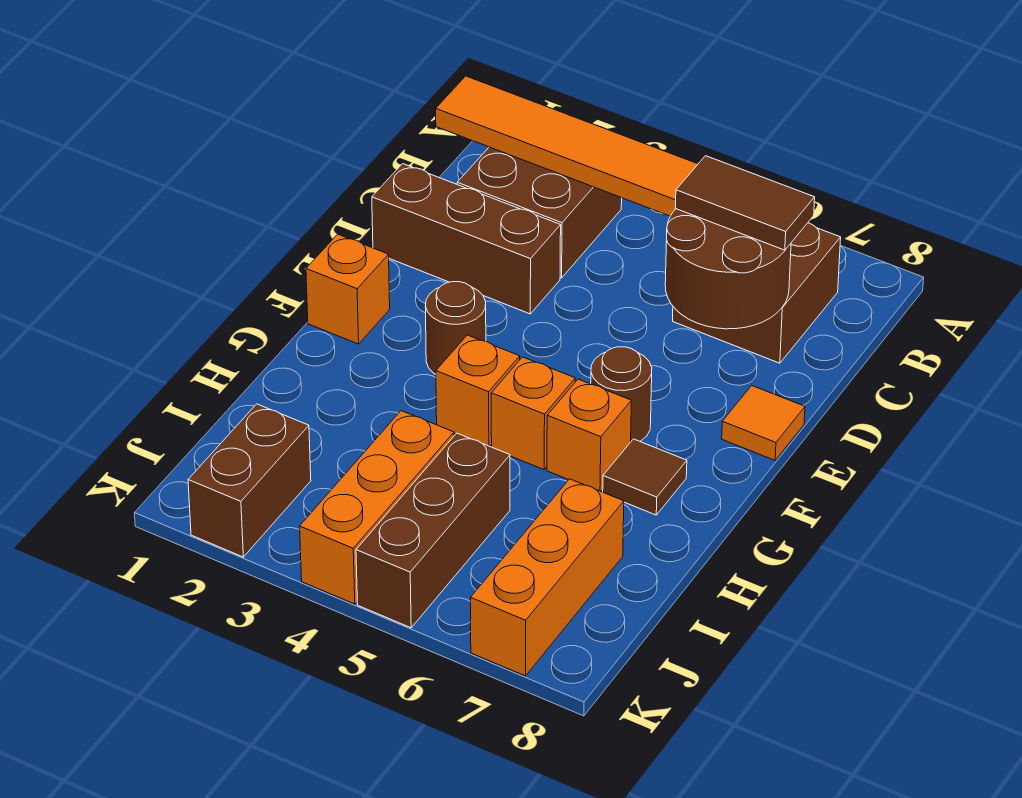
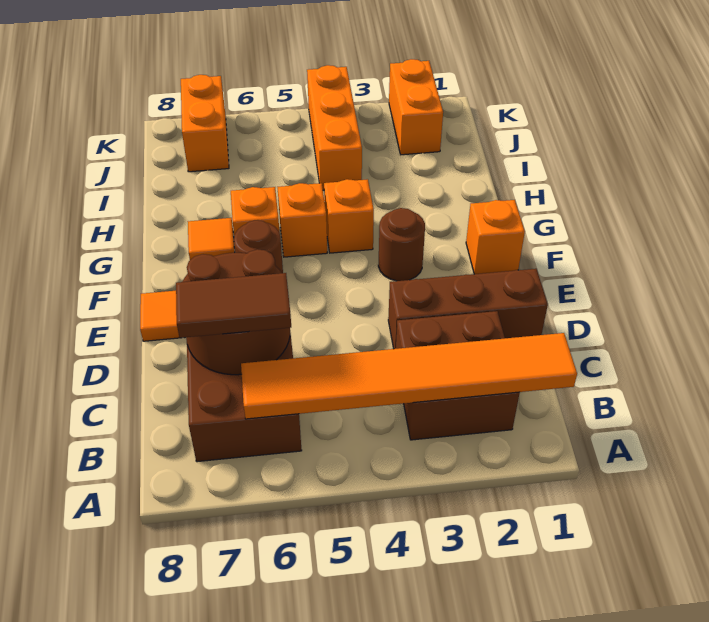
brown tile G7 level 1 -> orange tile G7 level 1
brown brick I5:K5 level 1 -> none
orange brick I7:K7 level 1 -> orange brick J7:K7 level 1
brown brick J2:K2 level 1 -> orange brick J2:K2 level 1

